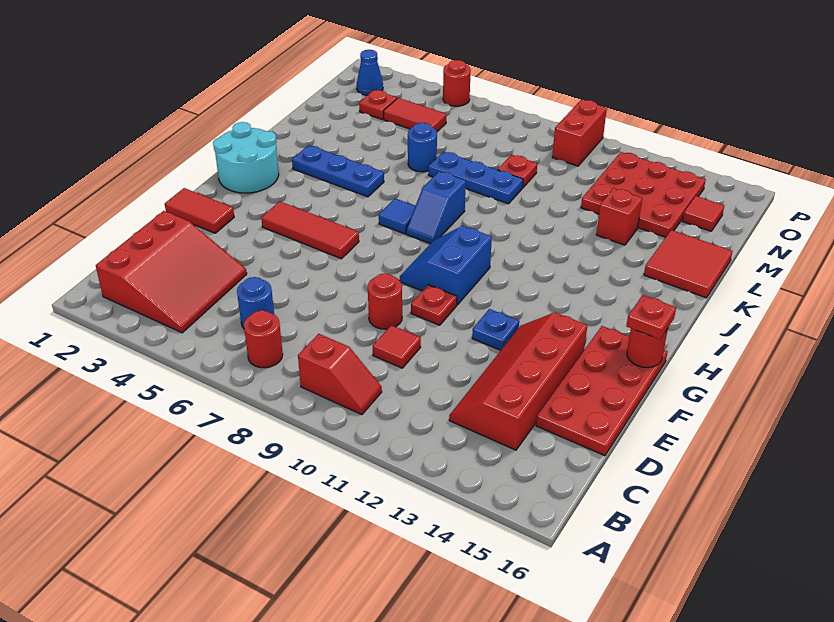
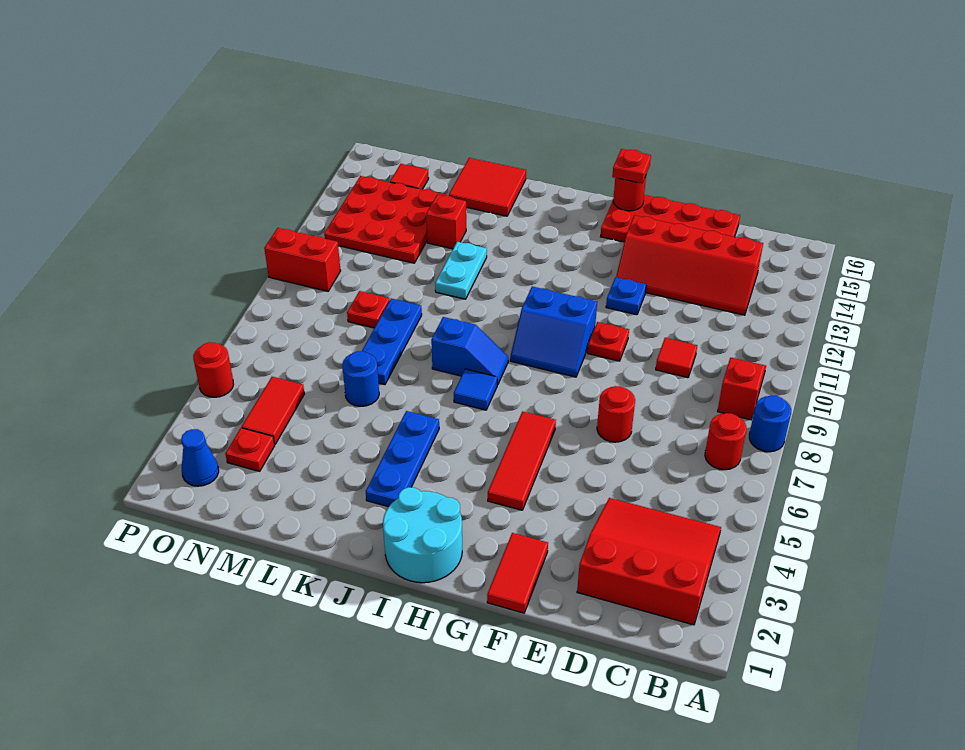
blue round brick C6 level 1 -> blue round brick A8 level 1
red round brick E9 level 1 -> red round brick E7 level 1
none -> cyan plate K11:K12 level 1

